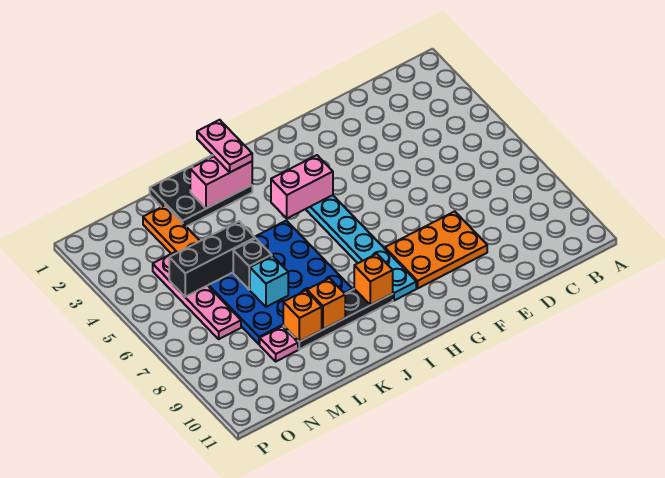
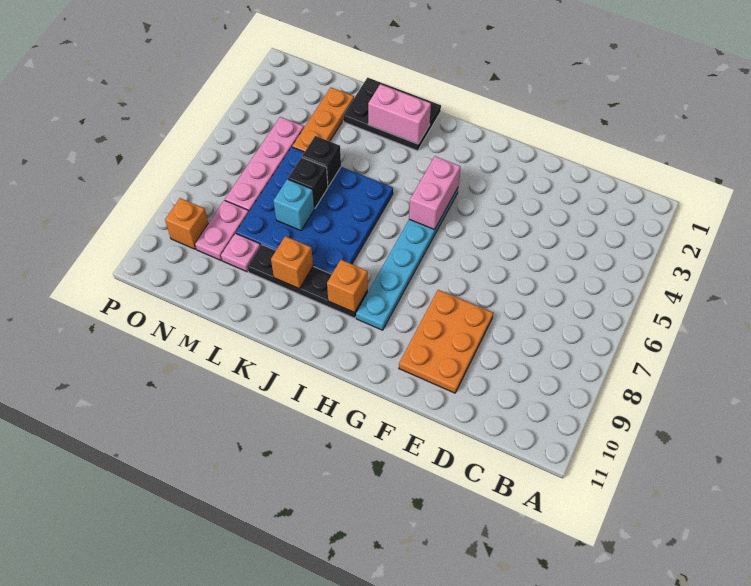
orange plate E8:G9 level 1 -> orange plate E8:F10 level 1
pink brick H4:I4 level 2 -> pink brick H4:H5 level 2
pink plate J1:J2 level 3 -> pink plate N8:N9 level 1
black brick L5:N5 level 2 -> black brick L5 level 2
orange brick L9 level 2 -> orange brick O9 level 1

